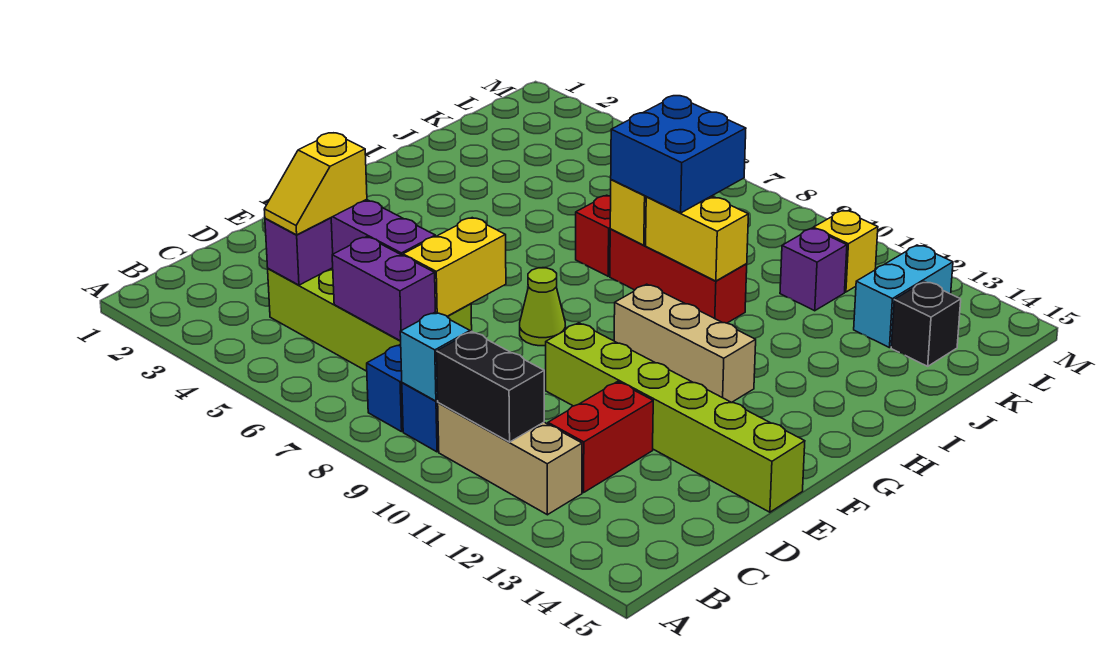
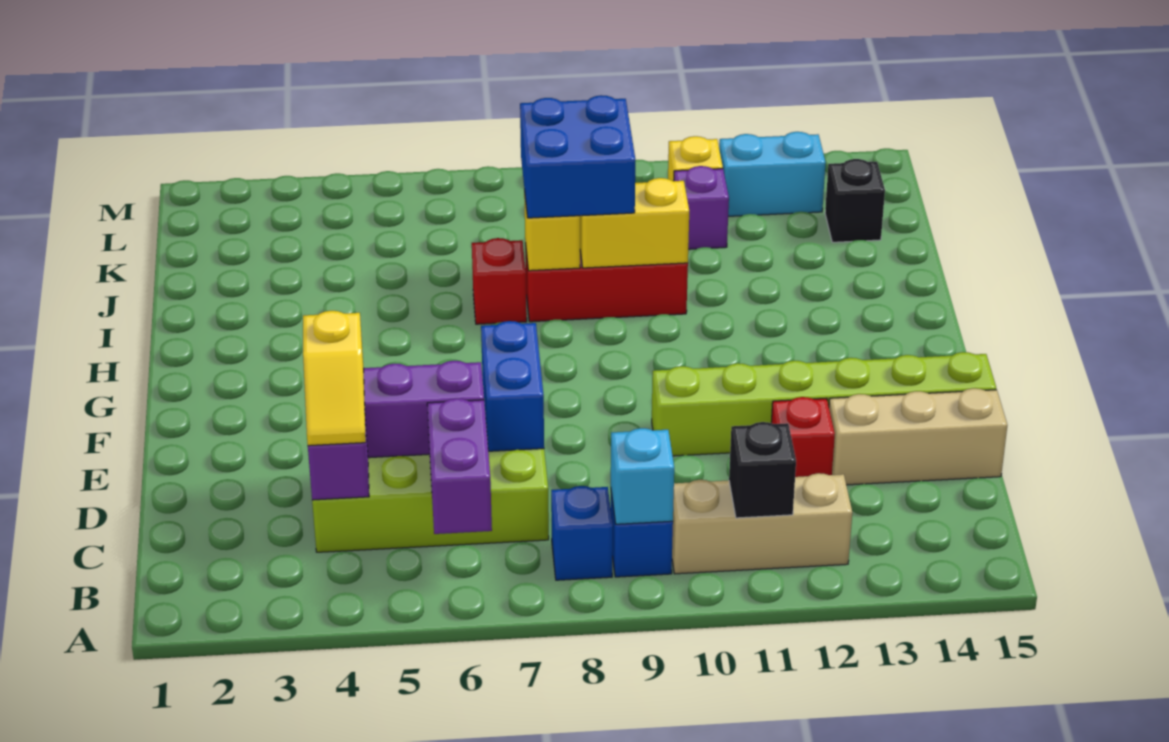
black brick B10:B11 level 2 -> black brick B11 level 2
purple brick C6:C7 level 2 -> purple brick B6:C6 level 2
red brick C12:D12 level 1 -> red brick D12 level 1
yellow brick D7:E7 level 2 -> blue brick D7:E7 level 2
lime cone F8 level 1 -> none
tan brick G10:G12 level 1 -> tan brick D13:D15 level 1
cyan brick K13:L13 level 1 -> cyan brick L12:L13 level 1

